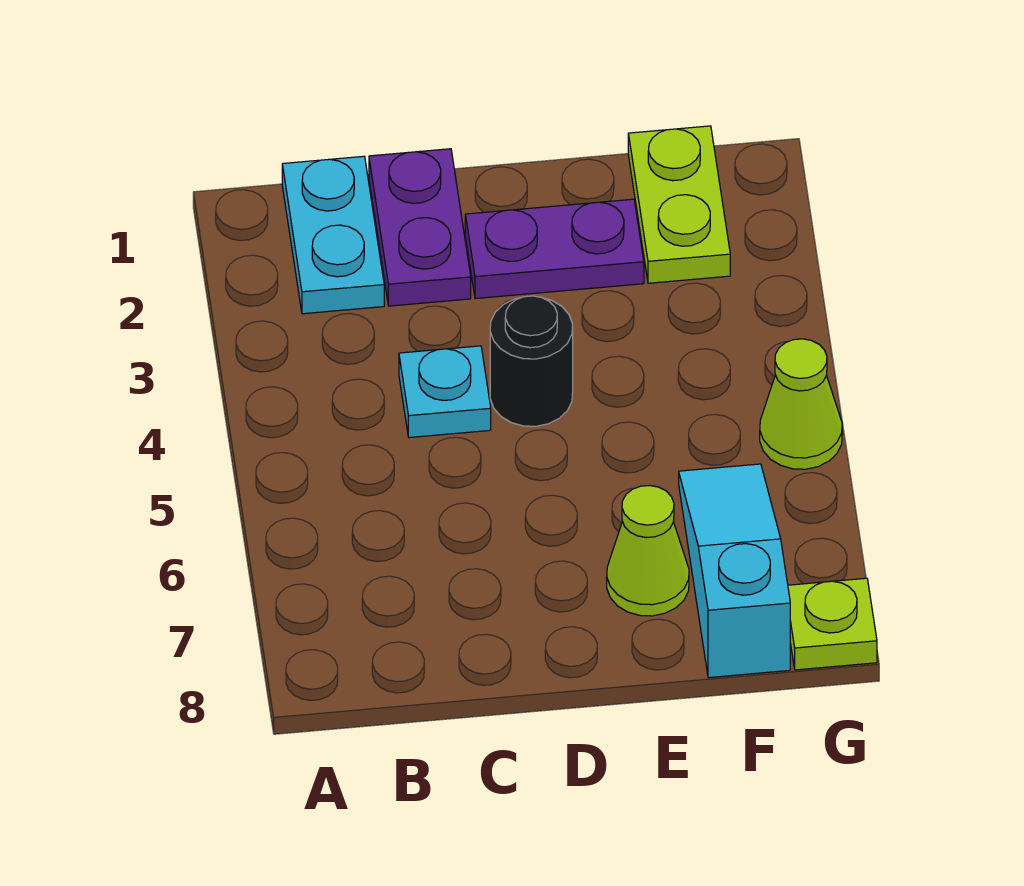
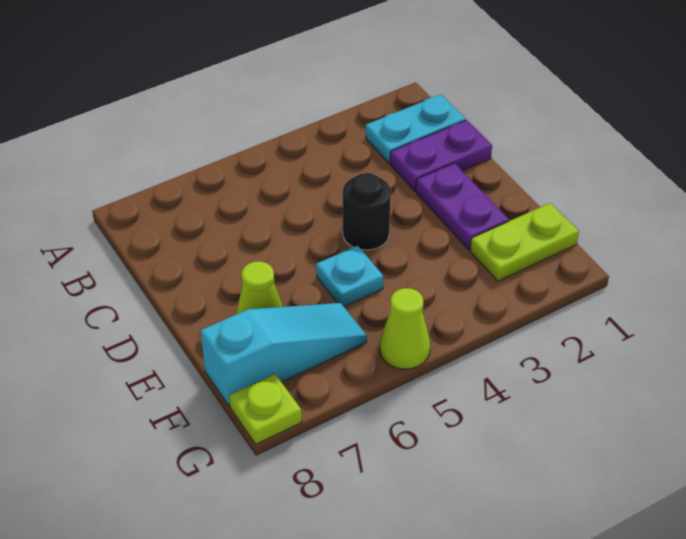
cyan plate C4 level 1 -> cyan plate E5 level 1

